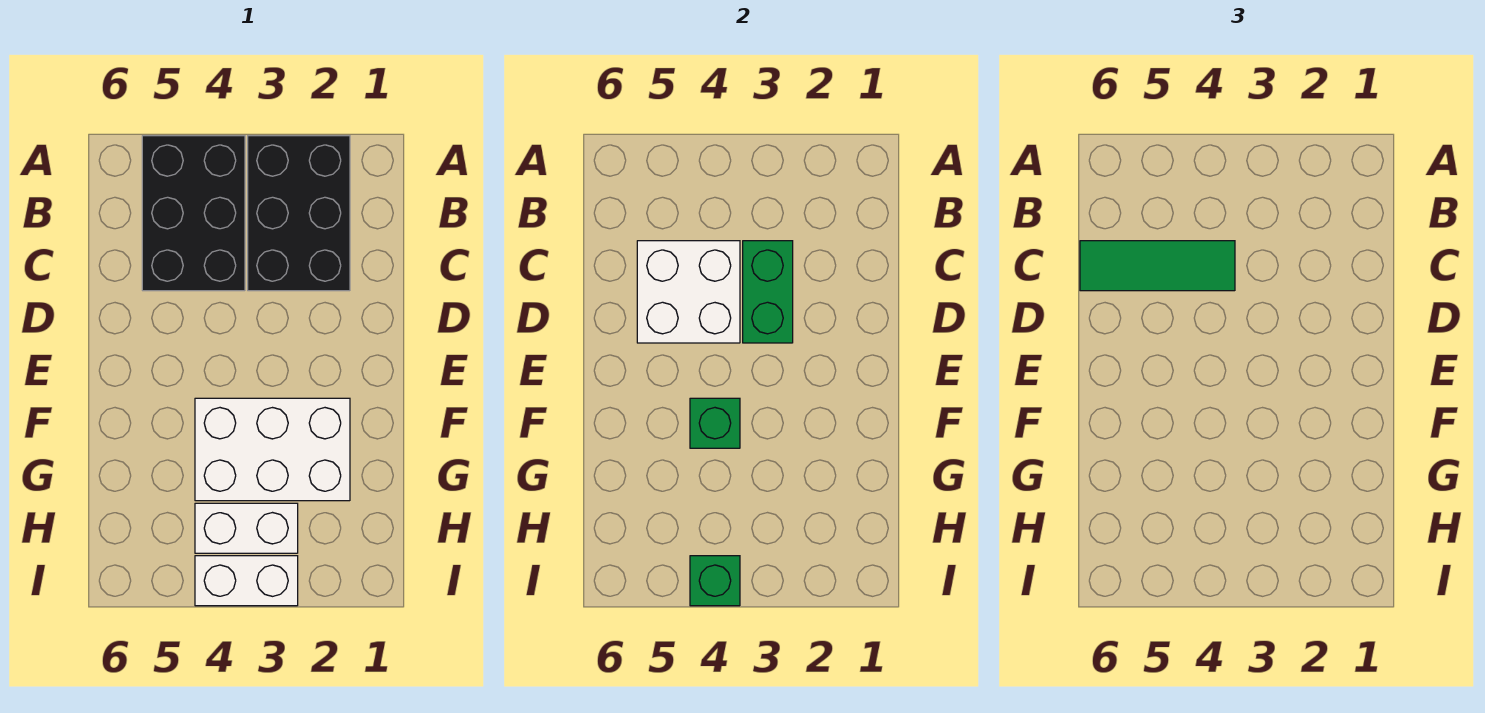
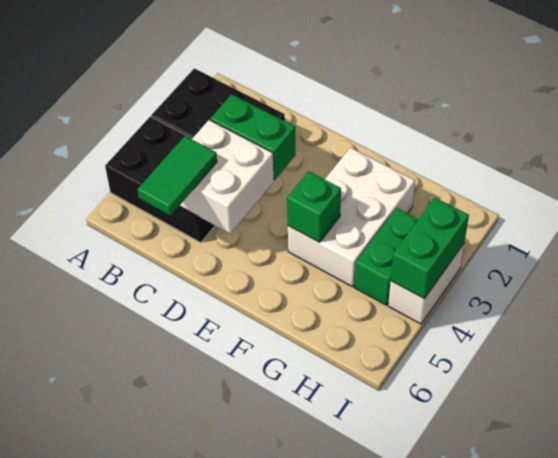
green tile C4:C6 level 3 -> green tile C5:C6 level 3
white brick H3:H4 level 1 -> green brick H3:H4 level 1
green brick I4 level 2 -> green brick I3:I4 level 2

